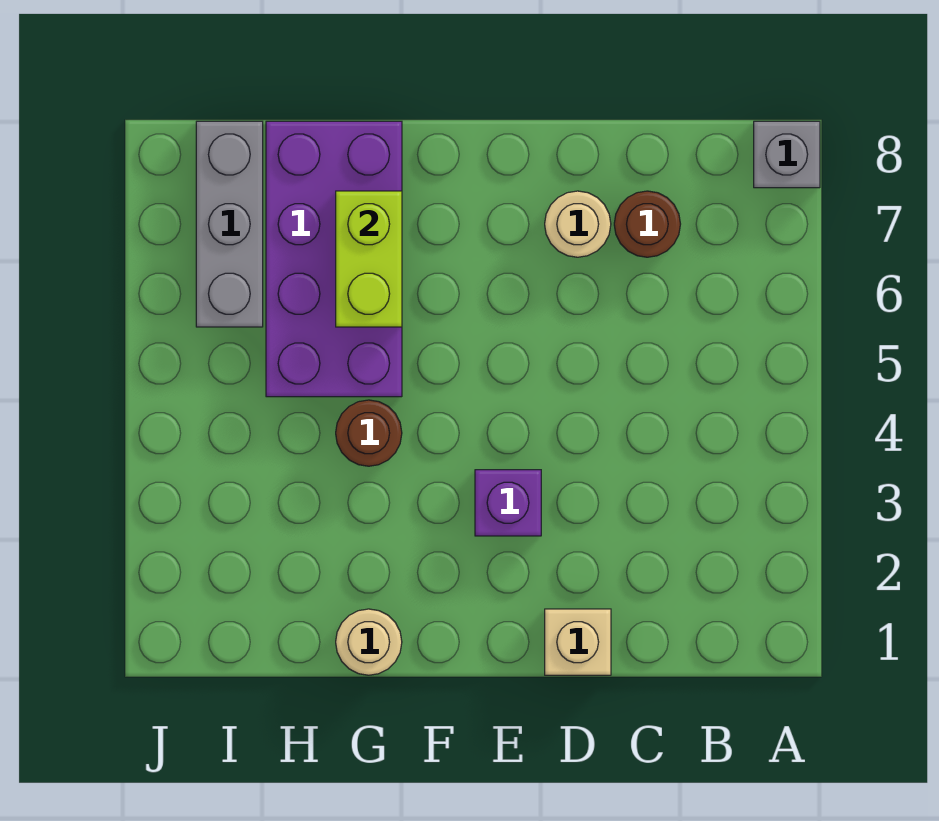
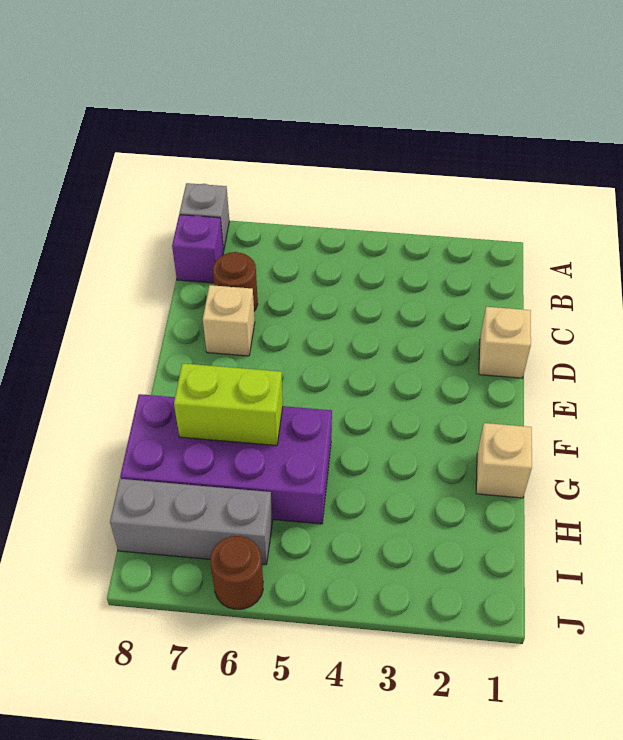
tan round brick D7 level 1 -> tan brick D7 level 1
purple brick E3 level 1 -> purple brick B8 level 1
tan round brick G1 level 1 -> tan brick G1 level 1
brown round brick G4 level 1 -> brown round brick J6 level 1

